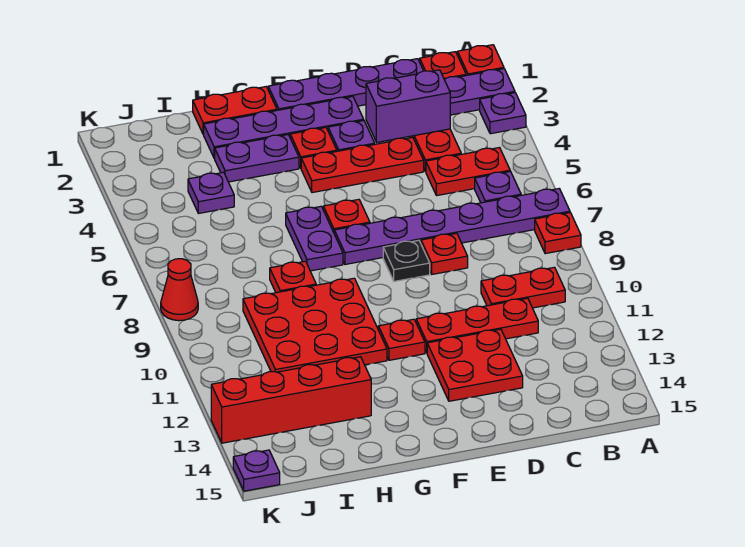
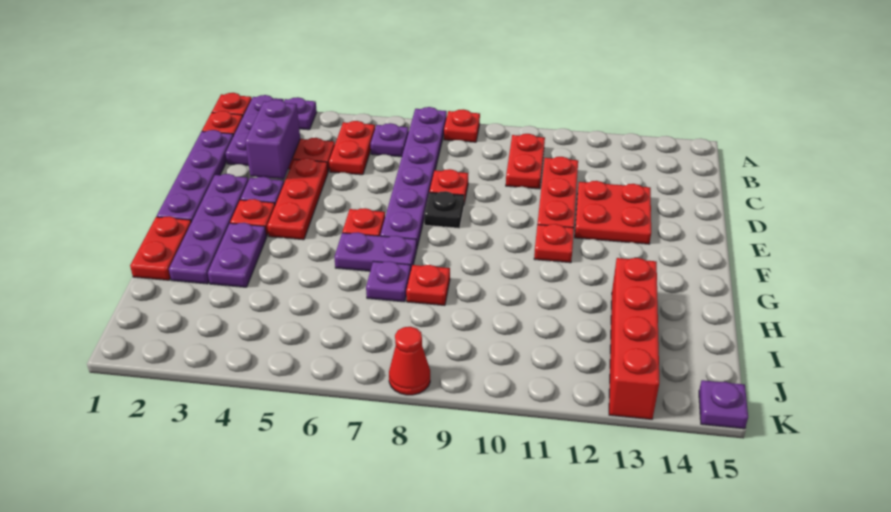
red plate G9:I11 level 1 -> none
purple plate I4 level 1 -> purple plate H7 level 1

